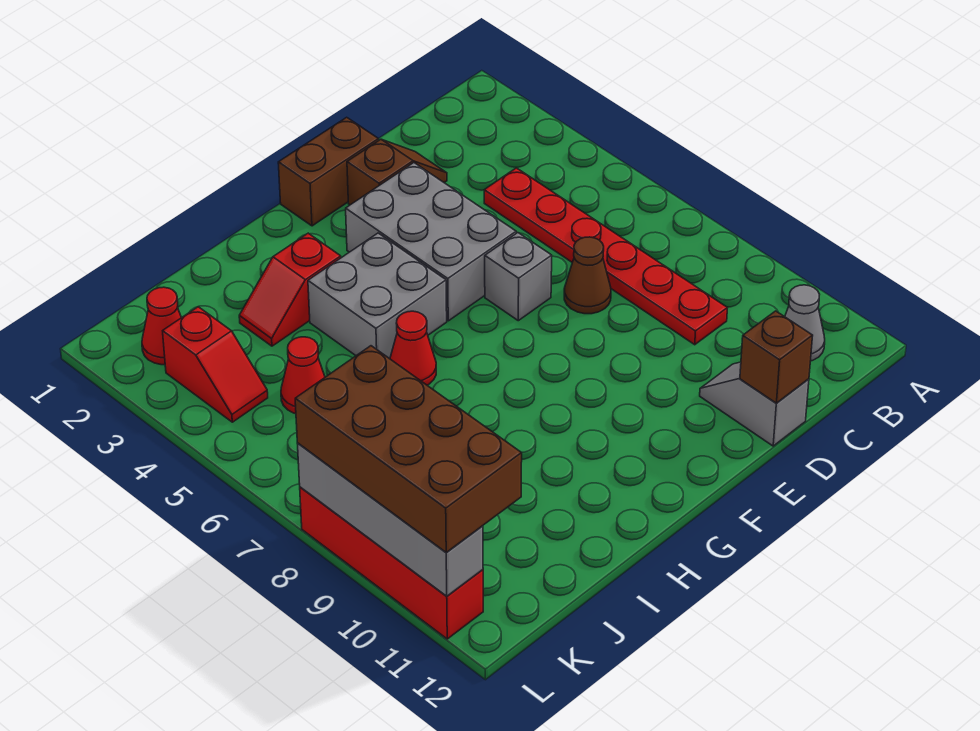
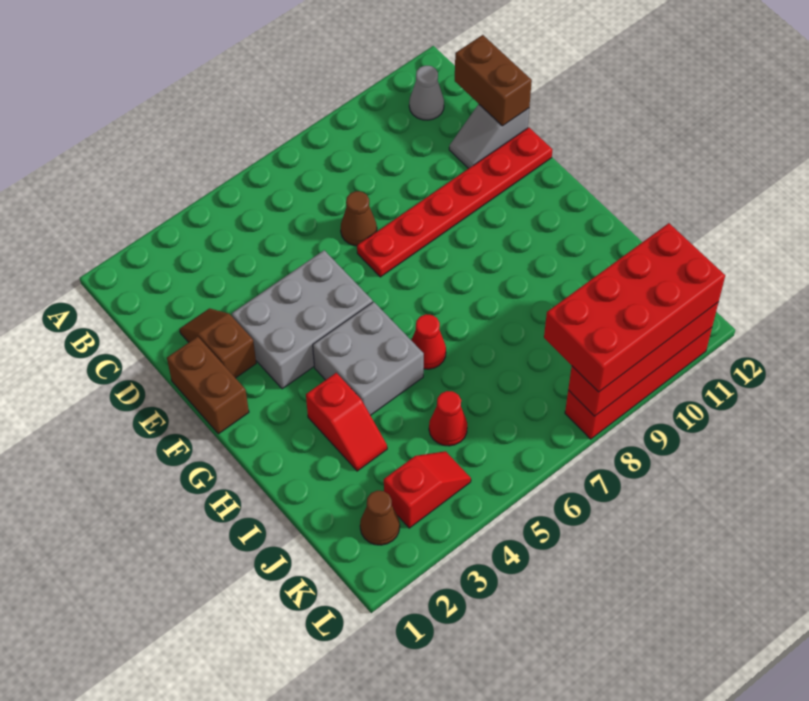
red plate C4:C9 level 1 -> red plate E7:E12 level 1
brown brick D12 level 2 -> brown brick C12:D12 level 2
grey brick E6 level 1 -> none
red cone K2 level 1 -> brown cone K2 level 1
brown brick K8:L11 level 3 -> red brick K8:L11 level 3
grey brick L8:L11 level 2 -> red brick L8:L11 level 2

